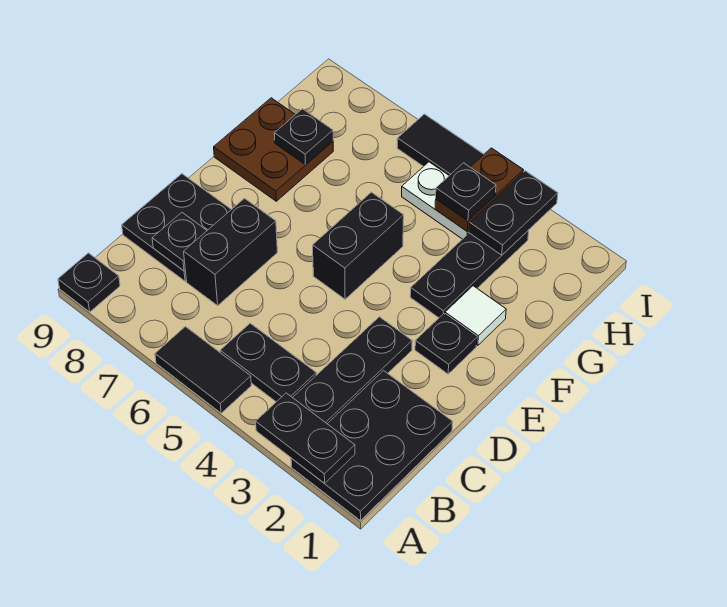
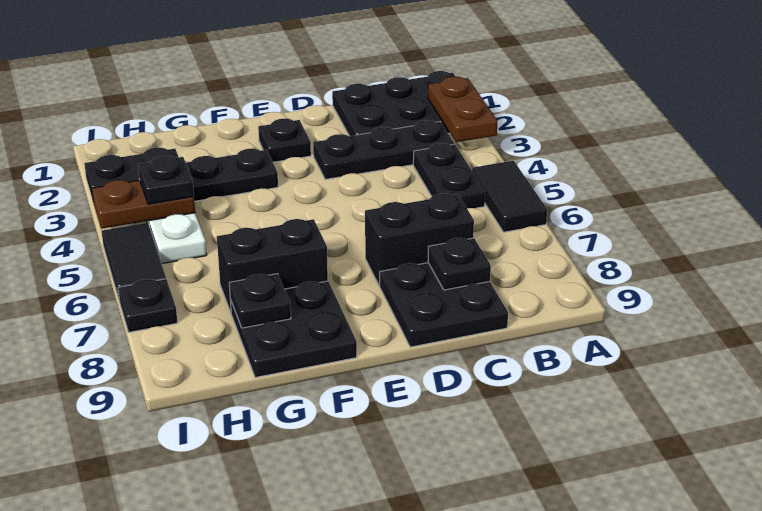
black plate A2:A3 level 2 -> brown plate A2:A3 level 2
black plate A9 level 1 -> black plate I7 level 1
black brick E5:F5 level 1 -> black brick F7:G7 level 1
white tile F2 level 1 -> none
brown plate F8:G9 level 1 -> black plate F8:G9 level 1

